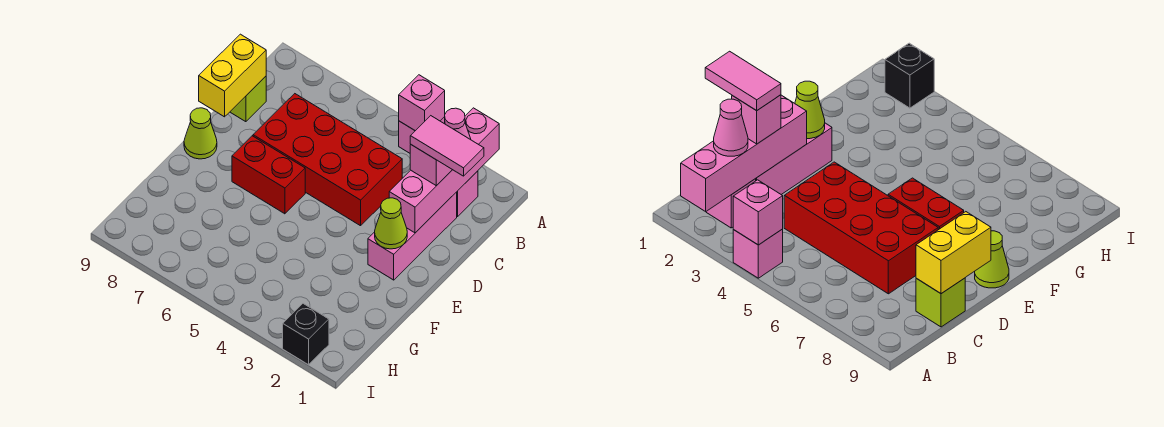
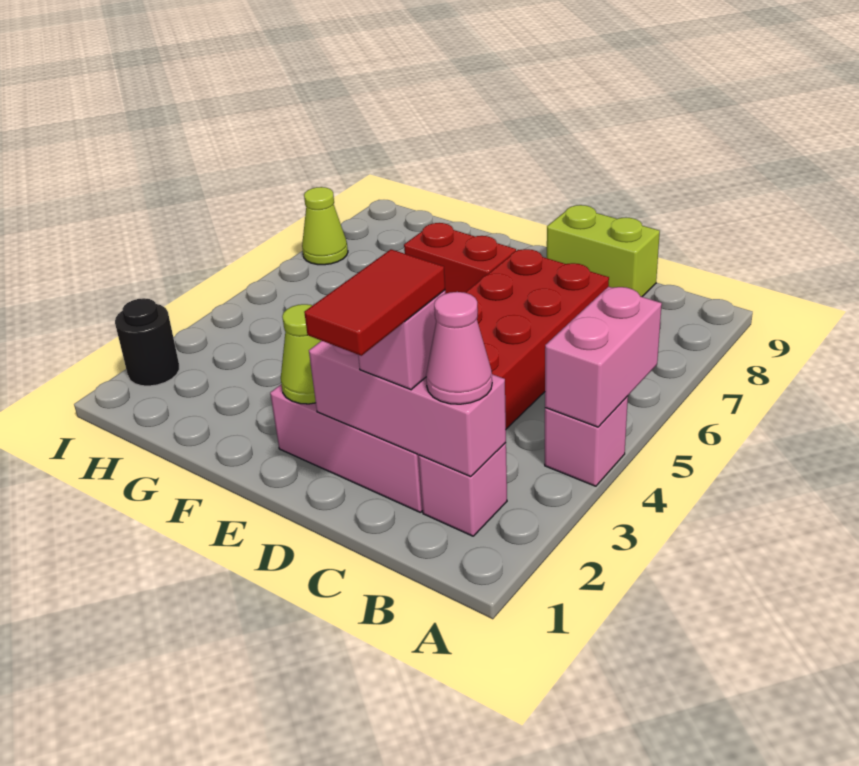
pink brick A2:D2 level 2 -> pink brick B2:D2 level 2
pink brick A4 level 2 -> pink brick A4:A5 level 2
pink tile C1:C2 level 4 -> red tile C1:C2 level 4
lime brick C9 level 1 -> lime brick C9:D9 level 1
yellow brick C9:D9 level 2 -> none
red brick E6:E7 level 1 -> red brick E7:F7 level 1
lime cone E9 level 1 -> lime cone I7 level 1
black brick I2 level 1 -> black round brick I2 level 1

